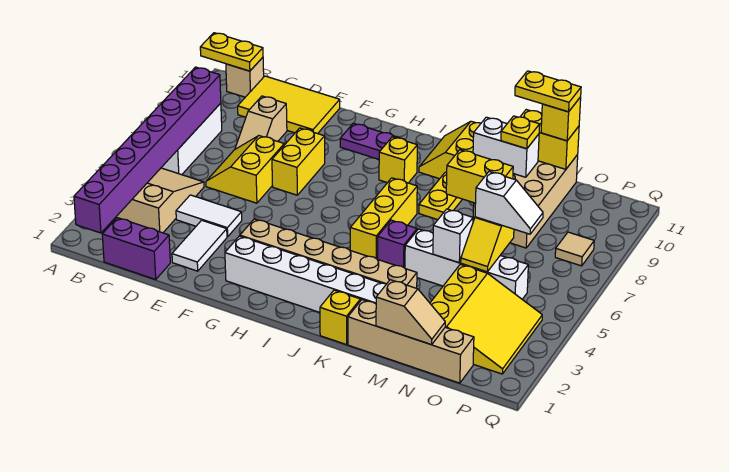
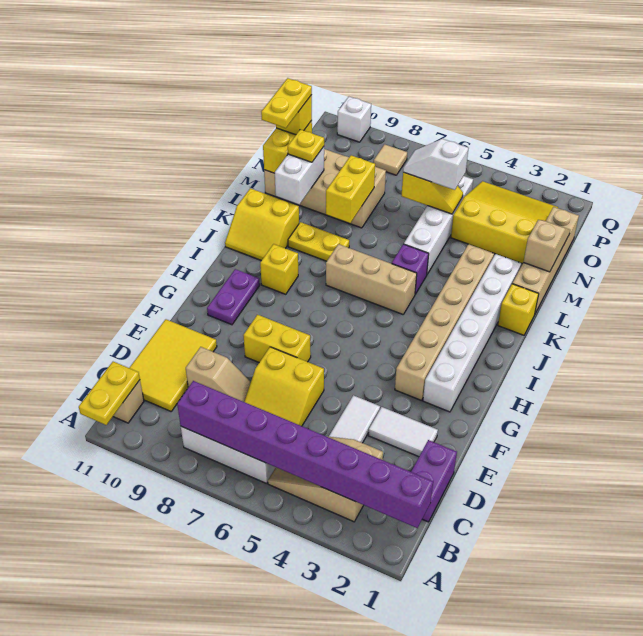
yellow brick J5:J7 level 1 -> tan brick J5:J7 level 1
white brick M5 level 2 -> white brick Q10 level 1
white slope N6:O6 level 3 top N -> white slope N5:N6 level 3 top 5

